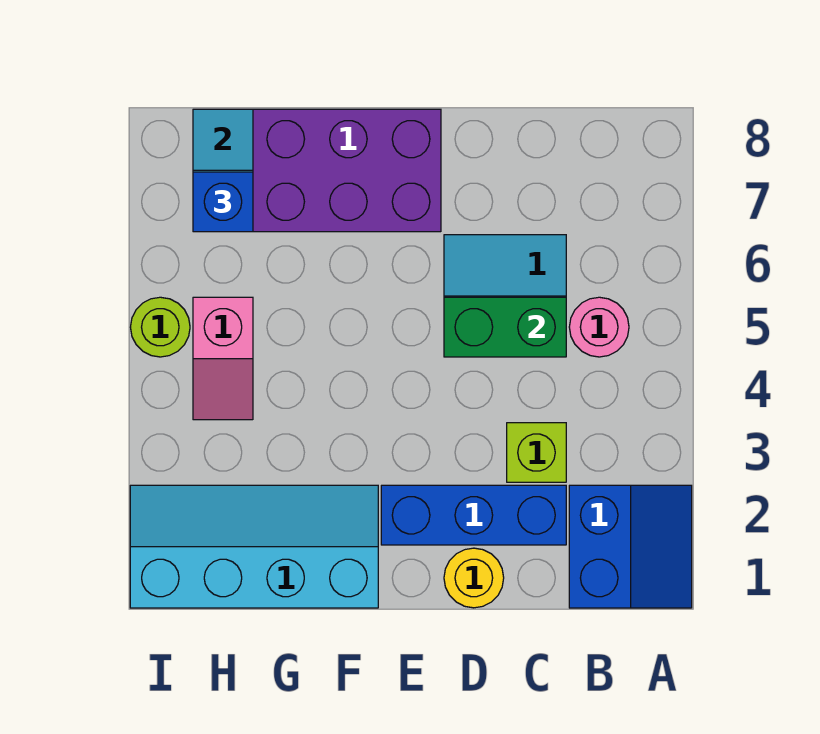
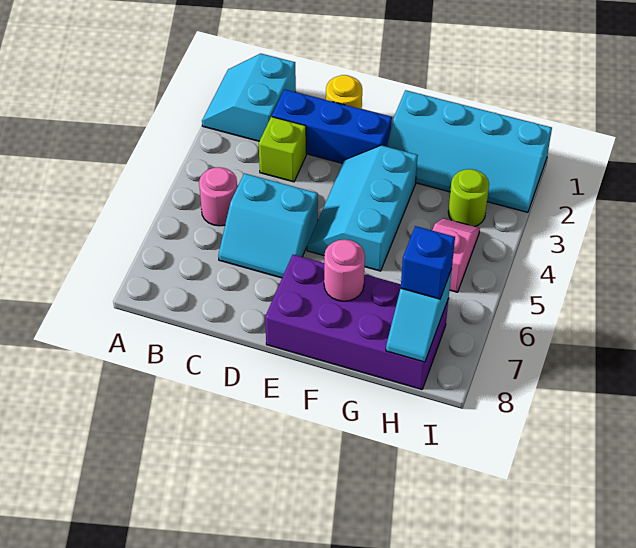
blue slope A1:B2 level 1 top B -> cyan slope A1:B2 level 1 top B
green brick C5:D5 level 2 -> none
none -> cyan slope E3:F5 level 1 top F
none -> pink round brick F7 level 2
lime round brick I5 level 1 -> lime round brick H3 level 1

